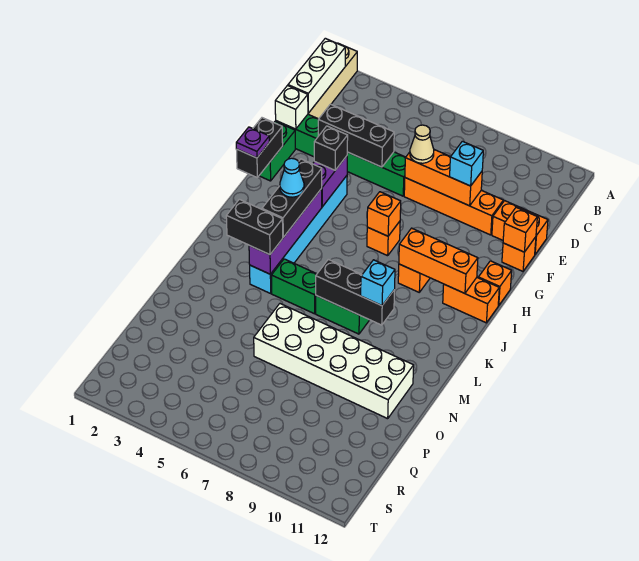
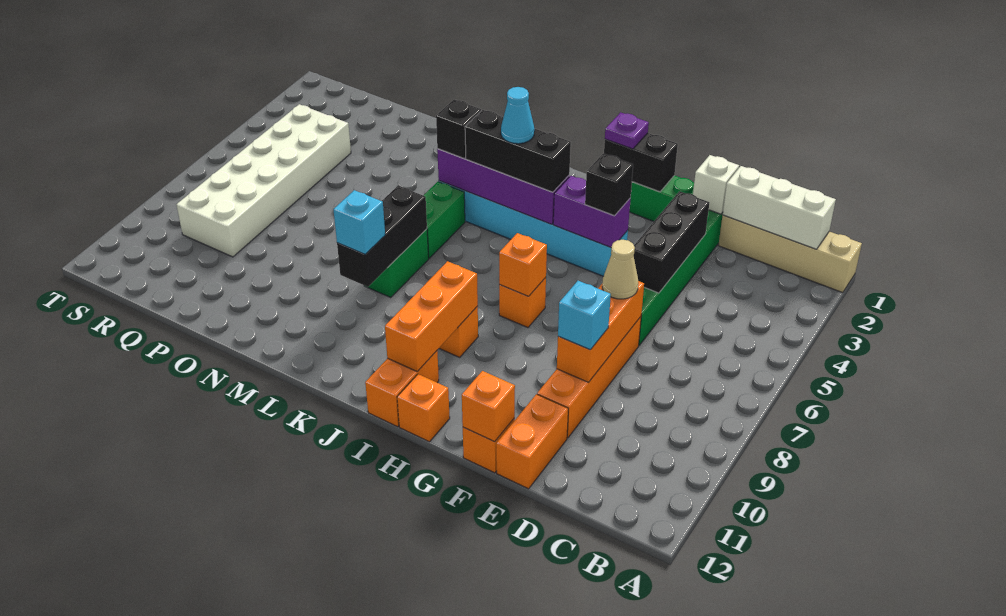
black brick L3:L4 level 3 -> black brick L4 level 3
white brick N6:O11 level 1 -> white brick Q4:R9 level 1

